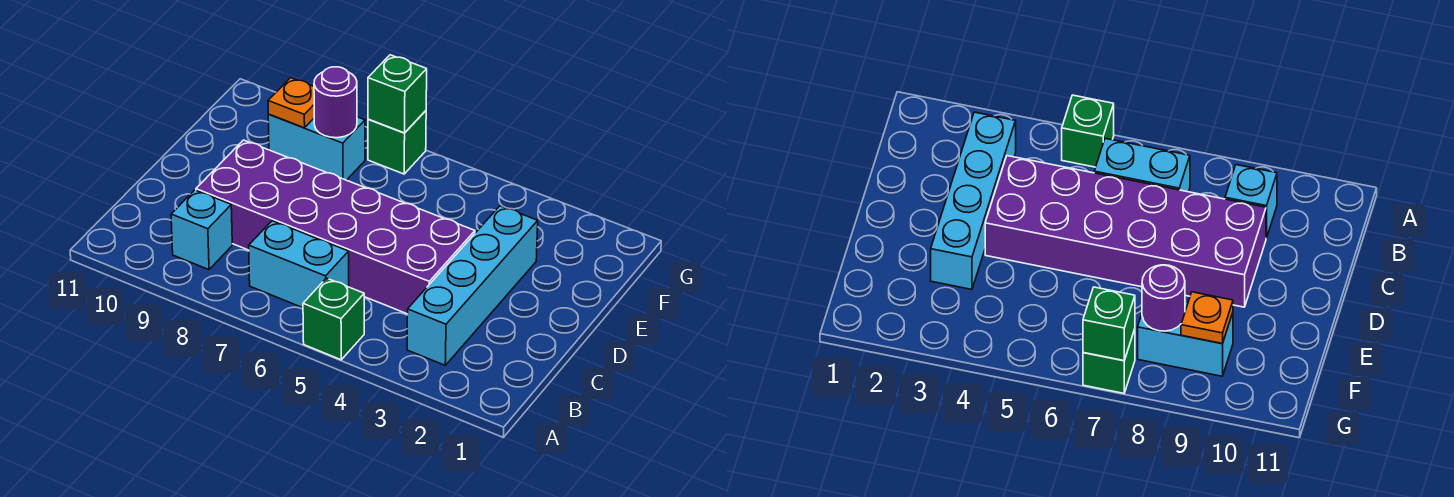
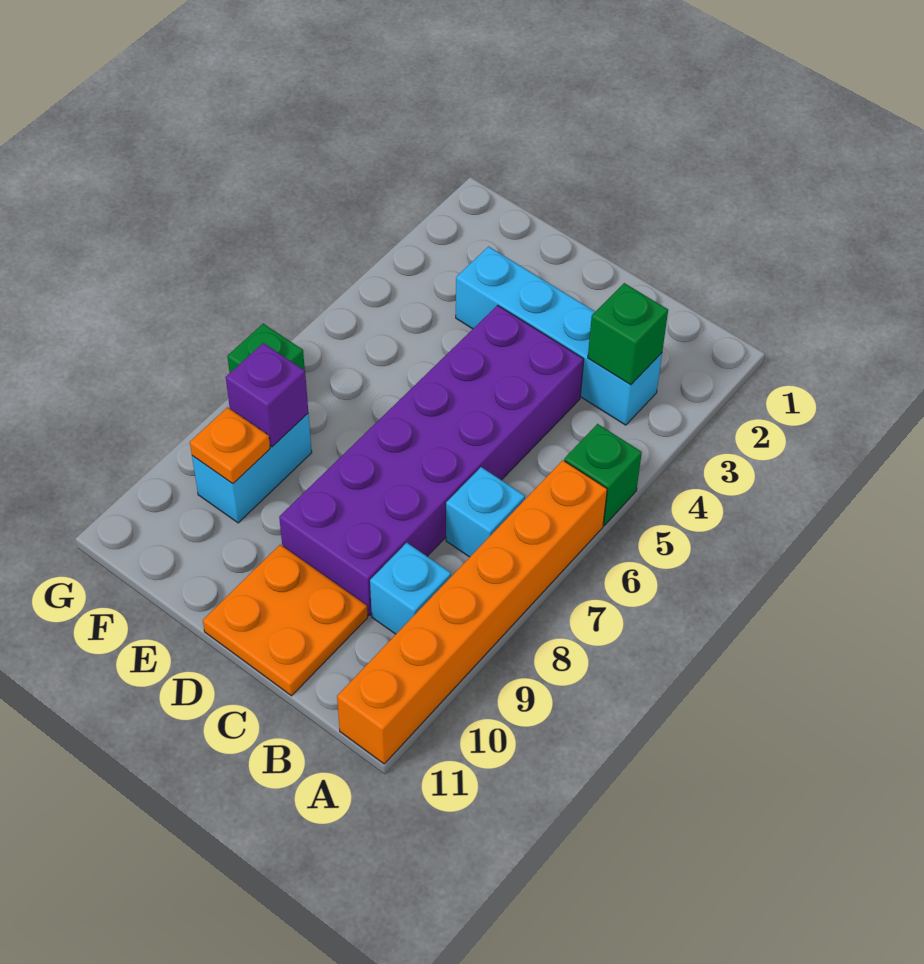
none -> orange brick A6:A11 level 1
cyan brick B6:B7 level 1 -> cyan brick B7 level 1
none -> orange plate C10:D11 level 1
purple round brick F8 level 2 -> purple brick F8 level 2
green brick G7 level 2 -> green brick B3 level 2

